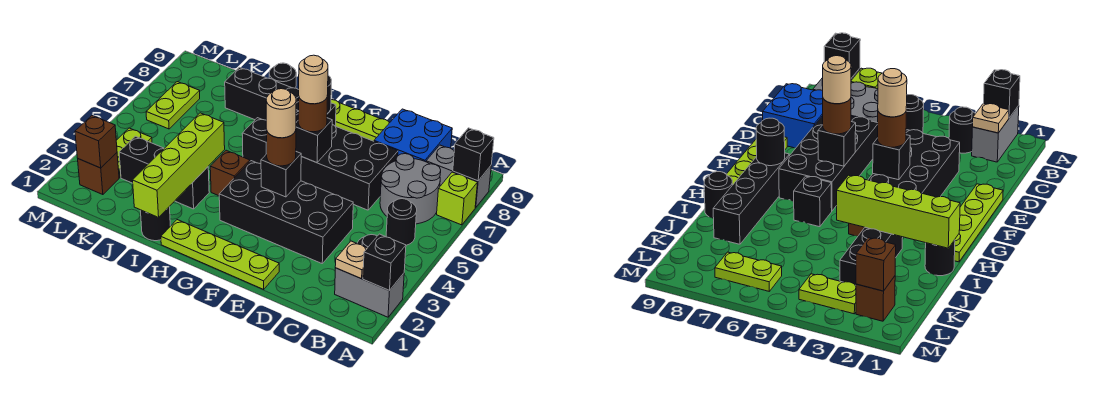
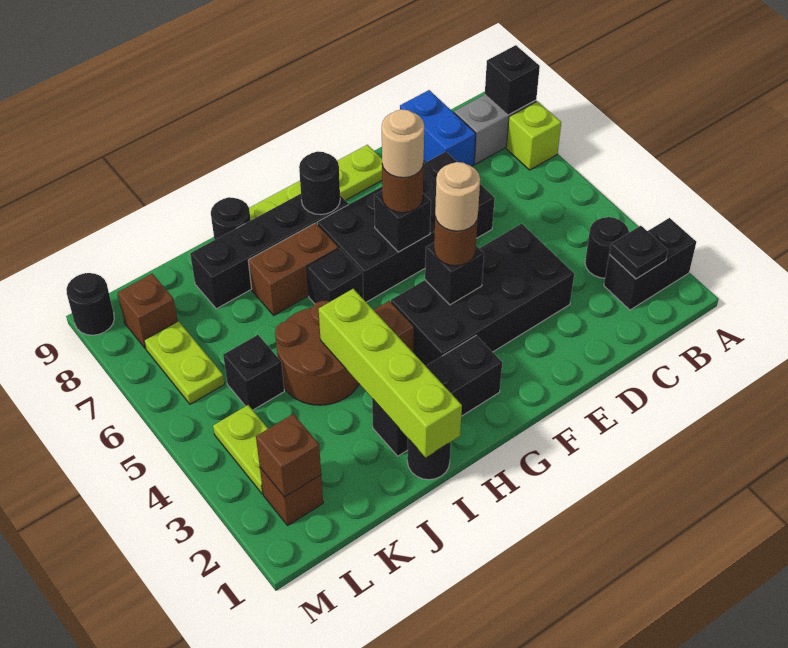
grey brick A2:B2 level 1 -> black brick A2:B2 level 1
black brick A2 level 2 -> black brick K5 level 1
tan plate B2 level 2 -> black plate B2 level 2
black round brick B5 level 1 -> black round brick M9 level 1
grey round brick B6:C7 level 1 -> none
blue brick C8:D9 level 1 -> blue brick C8:C9 level 1
lime plate E1:H1 level 1 -> none
none -> brown brick H7:I7 level 1
black brick I3:K3 level 1 -> black brick G2:I2 level 1
none -> brown round brick I4:J5 level 1
none -> brown brick L8 level 1

